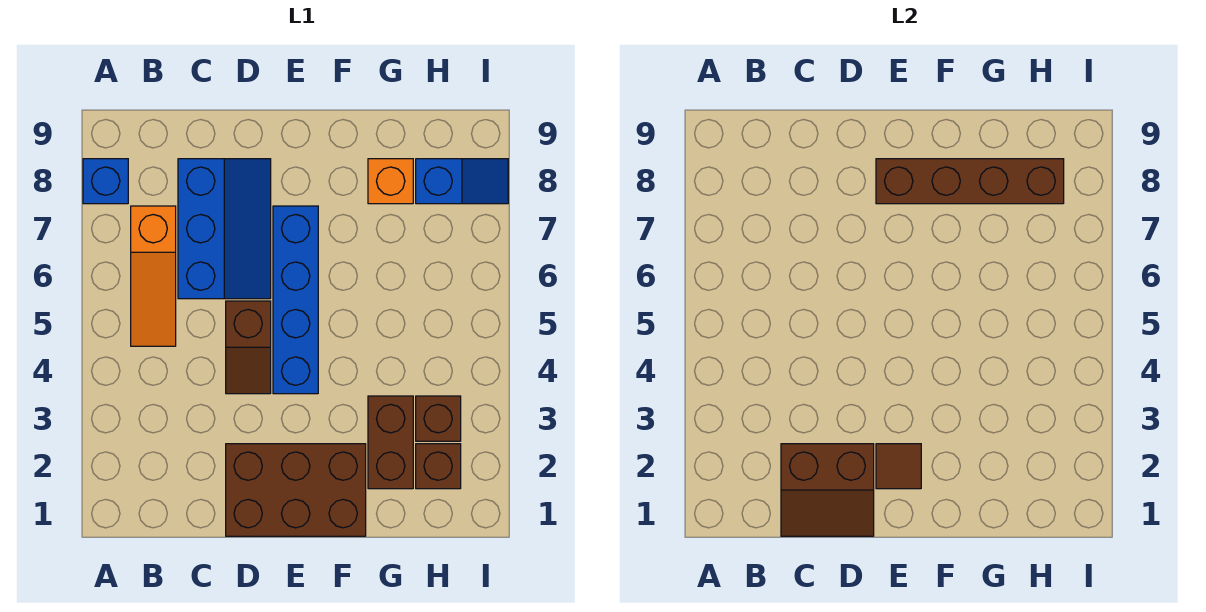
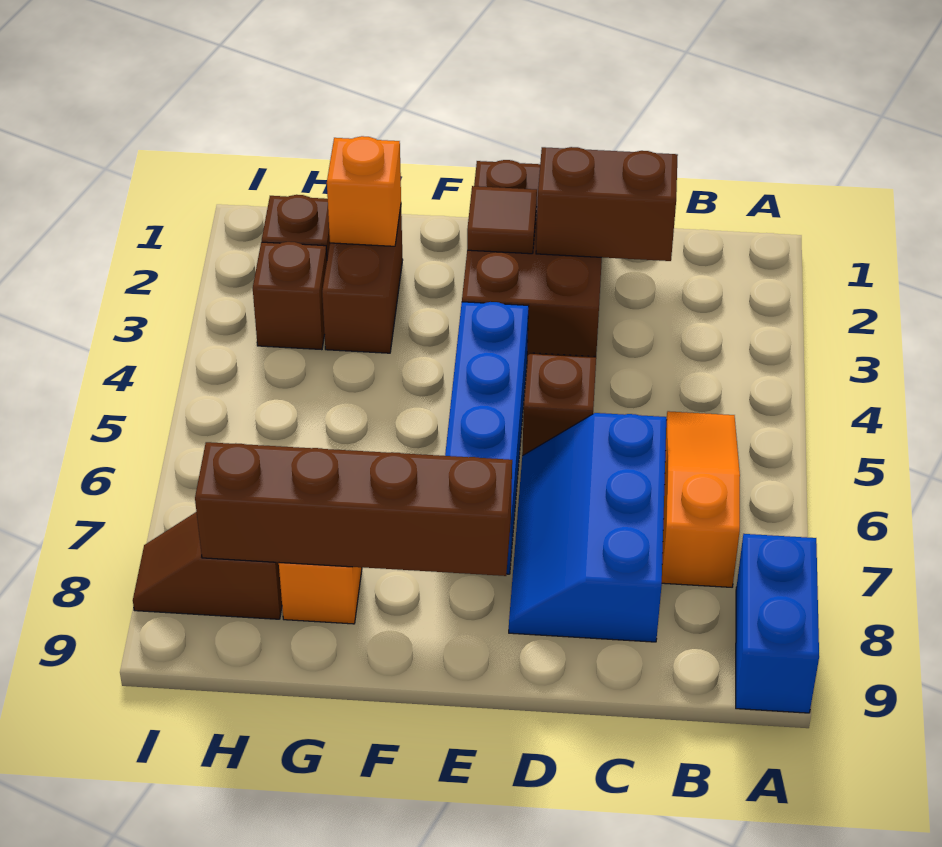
blue brick A8 level 1 -> blue brick A8:A9 level 1
brown brick D1:F2 level 1 -> brown brick D1:E3 level 1
none -> orange brick G2 level 2
blue slope H8:I8 level 1 top H -> brown slope H8:I8 level 1 top H

